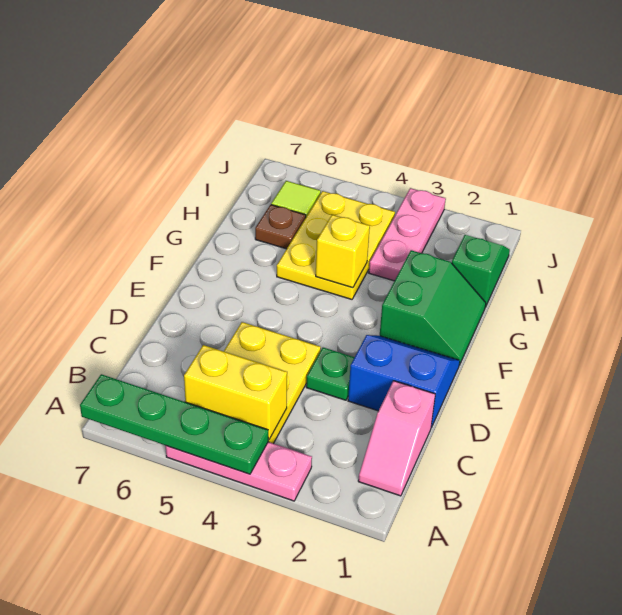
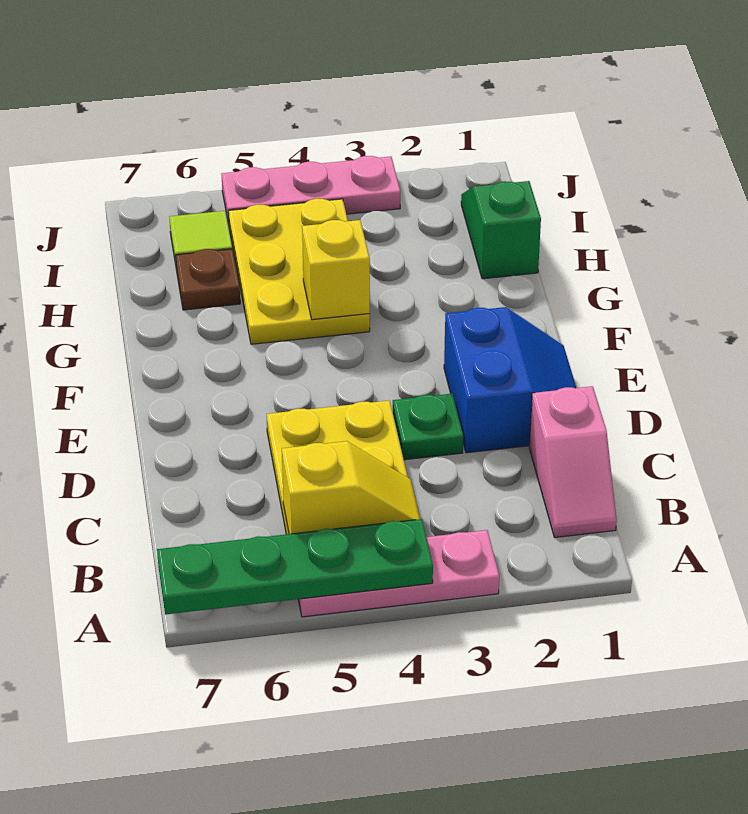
yellow brick B4:B5 level 2 -> yellow slope B4:B5 level 2 top 5
blue slope D1:E2 level 1 top D -> blue slope D1:E2 level 1 top 2
green slope F1:G2 level 1 top 2 -> none
pink plate H3:J3 level 1 -> pink plate J3:J5 level 1

